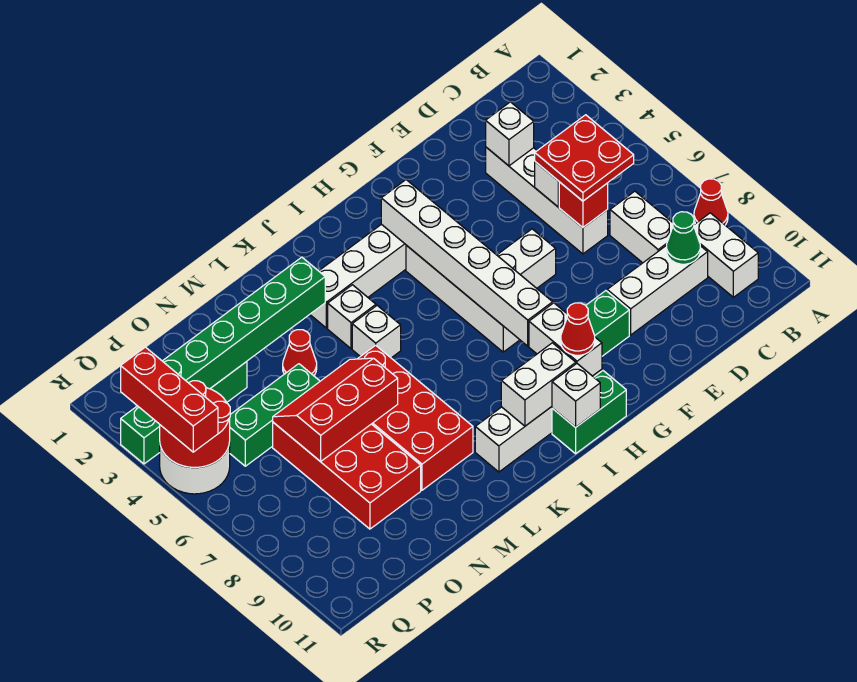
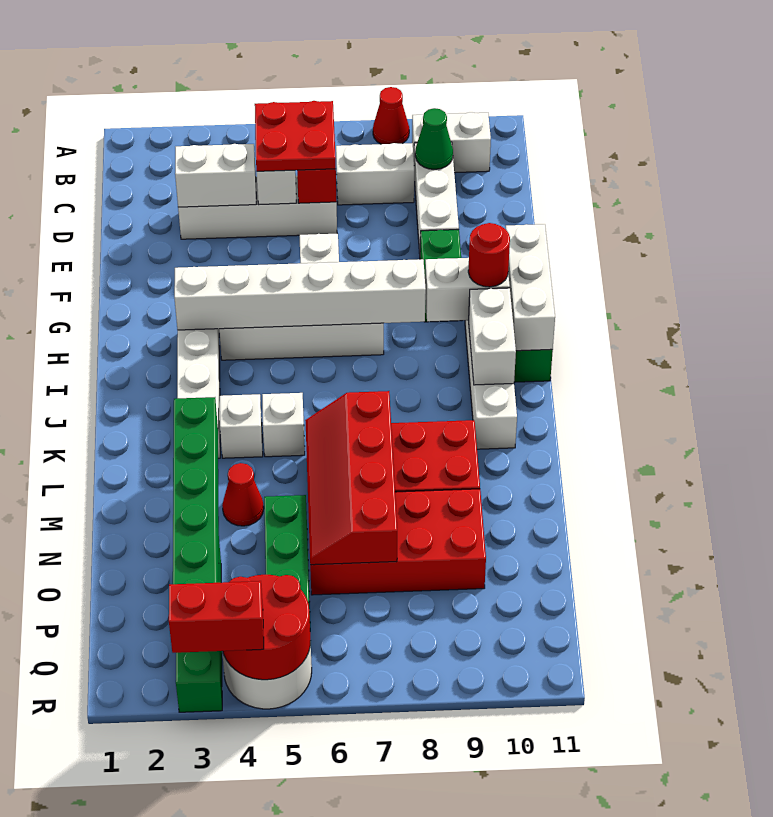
white brick D3 level 2 -> white brick D3:D4 level 2
red cone H10 level 3 -> red round brick H10 level 3
white brick I11 level 2 -> white brick G11:I11 level 2
red slope M6:O7 level 2 top 7 -> red slope L6:O7 level 2 top 7
red brick R3:R5 level 3 -> red brick R3:R4 level 3

